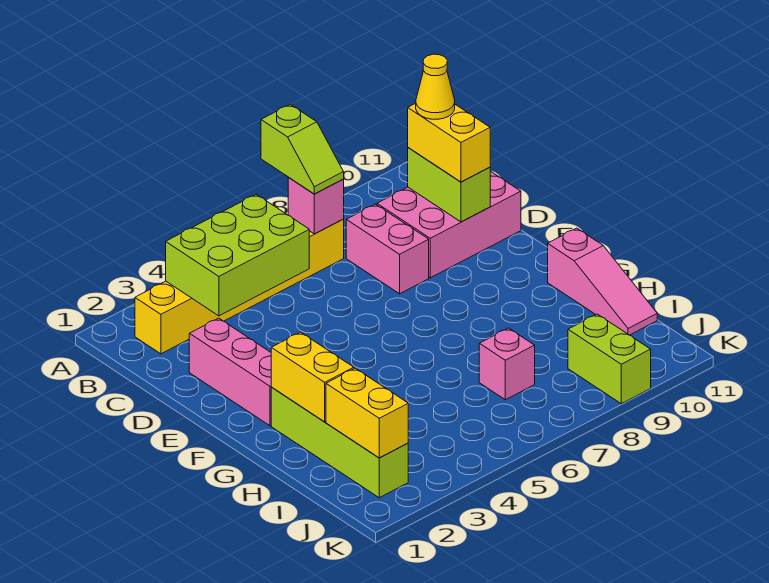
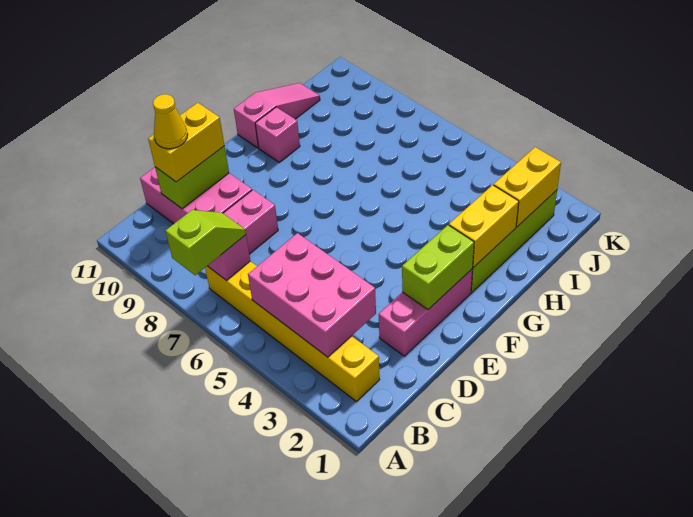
lime brick B3:C5 level 2 -> pink brick B3:C5 level 2
pink brick I7 level 1 -> pink brick G10 level 1
lime brick J9:K9 level 1 -> lime brick E2:F2 level 2

